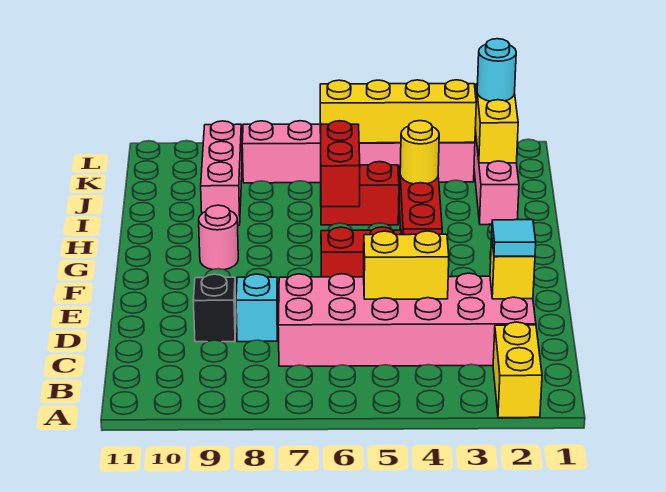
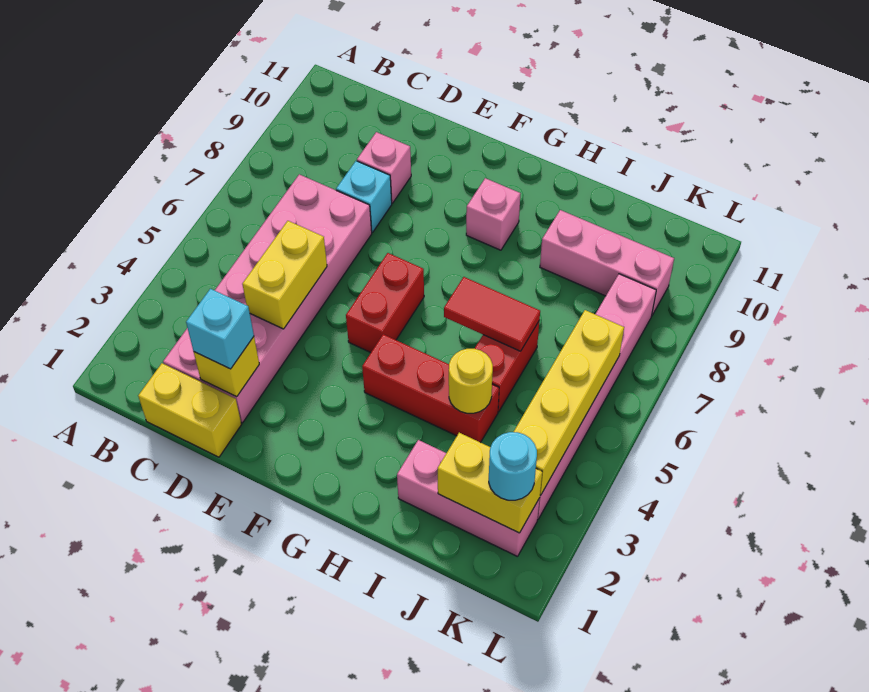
yellow brick A2:B2 level 1 -> yellow brick C1:D1 level 1
cyan tile D2 level 3 -> cyan brick D2 level 3
black brick D9 level 1 -> pink brick D9 level 1
pink round brick G9 level 1 -> pink brick G9 level 1
red brick H6:I6 level 2 -> red tile H6:I6 level 2

